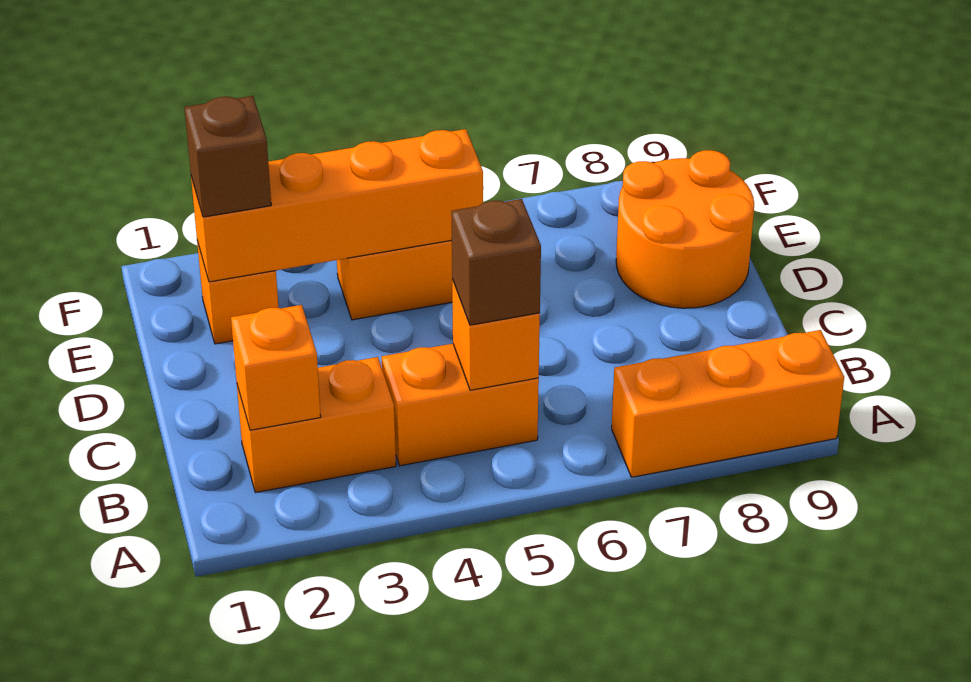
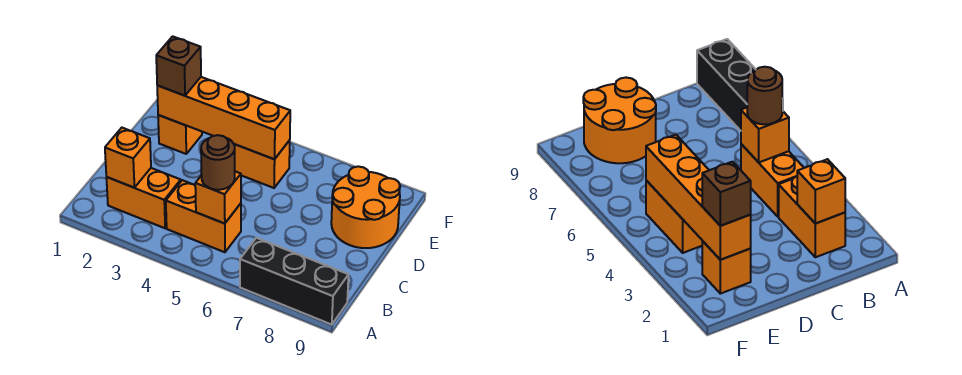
orange brick A7:A9 level 1 -> black brick A7:A9 level 1
brown brick B5 level 3 -> brown round brick B5 level 3

